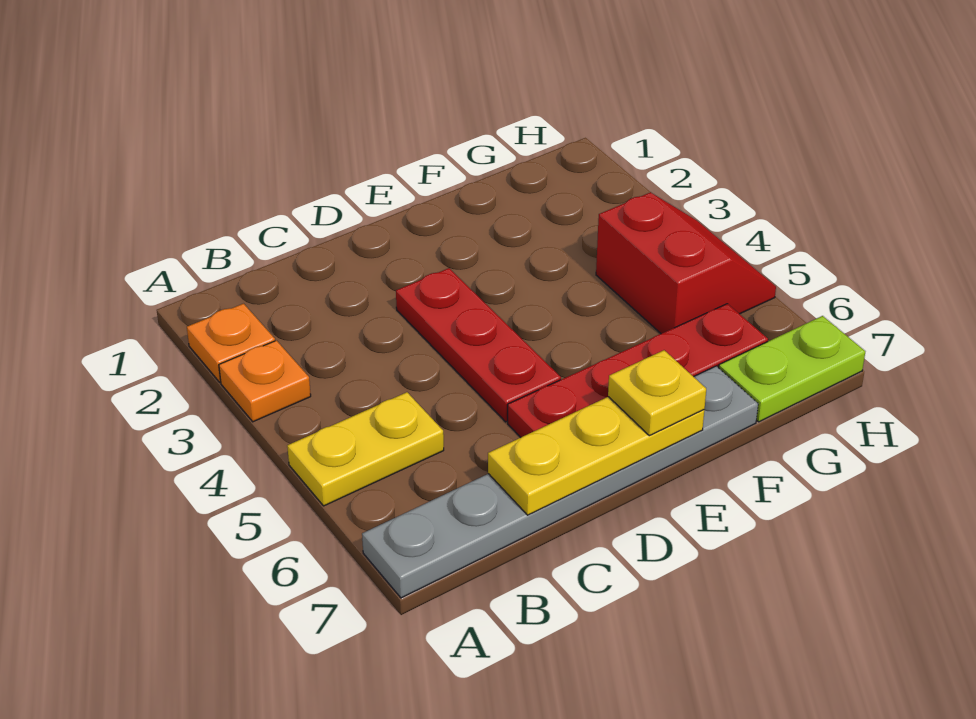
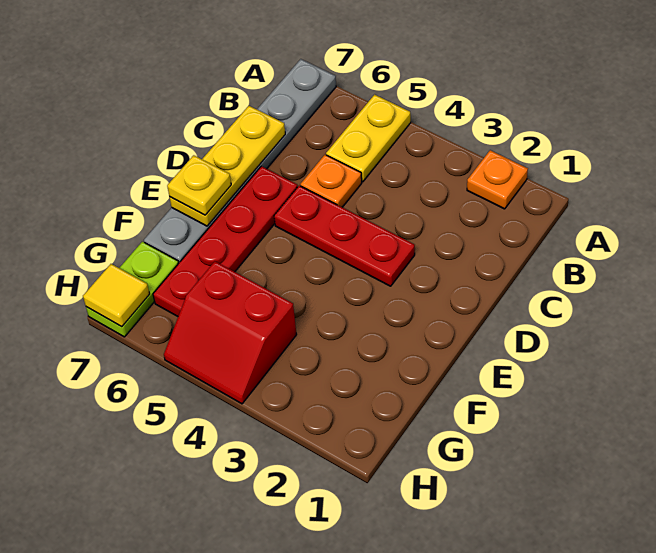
orange plate A3 level 1 -> orange plate C5 level 1
none -> yellow tile H7 level 2

